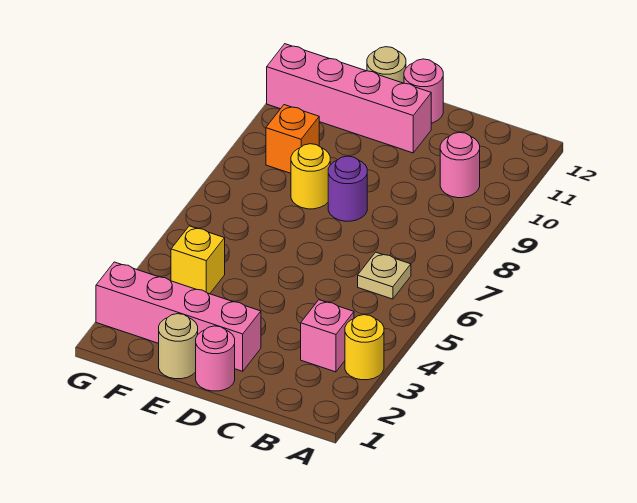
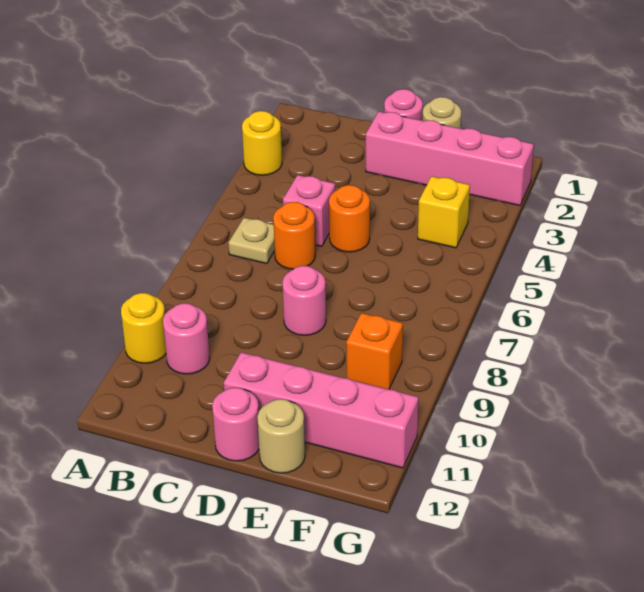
pink brick B3 level 1 -> pink brick C5 level 1
none -> orange round brick C6 level 1
none -> orange round brick D5 level 1
purple round brick D8 level 1 -> pink round brick D8 level 1
yellow round brick E8 level 1 -> yellow round brick A10 level 1

